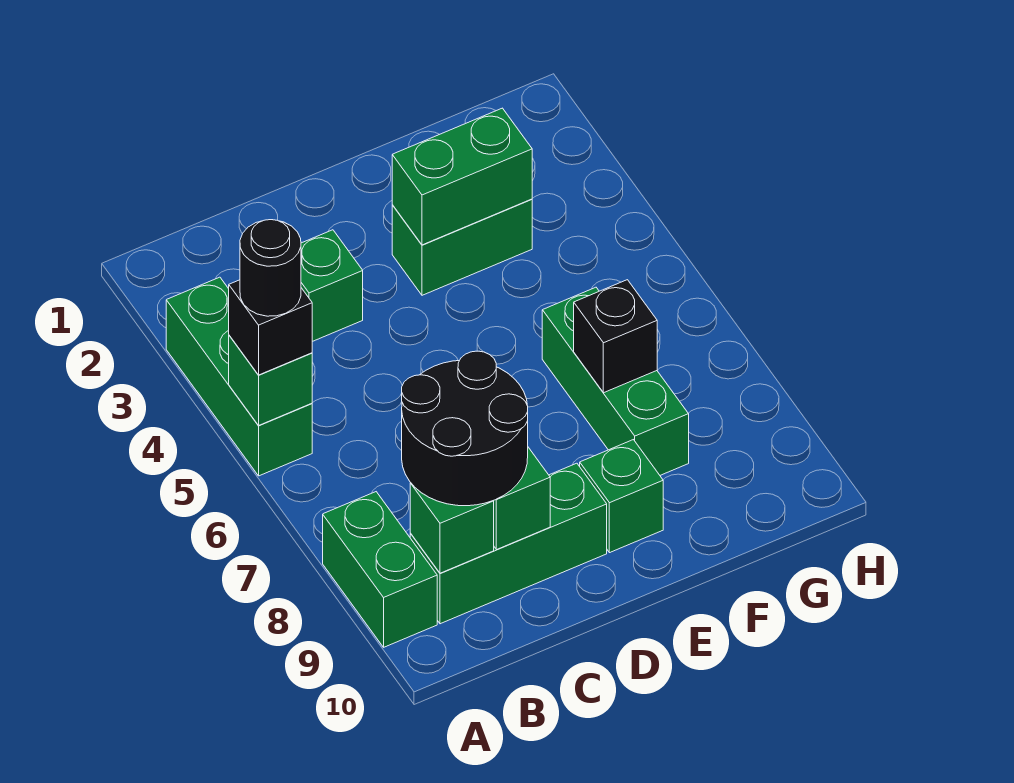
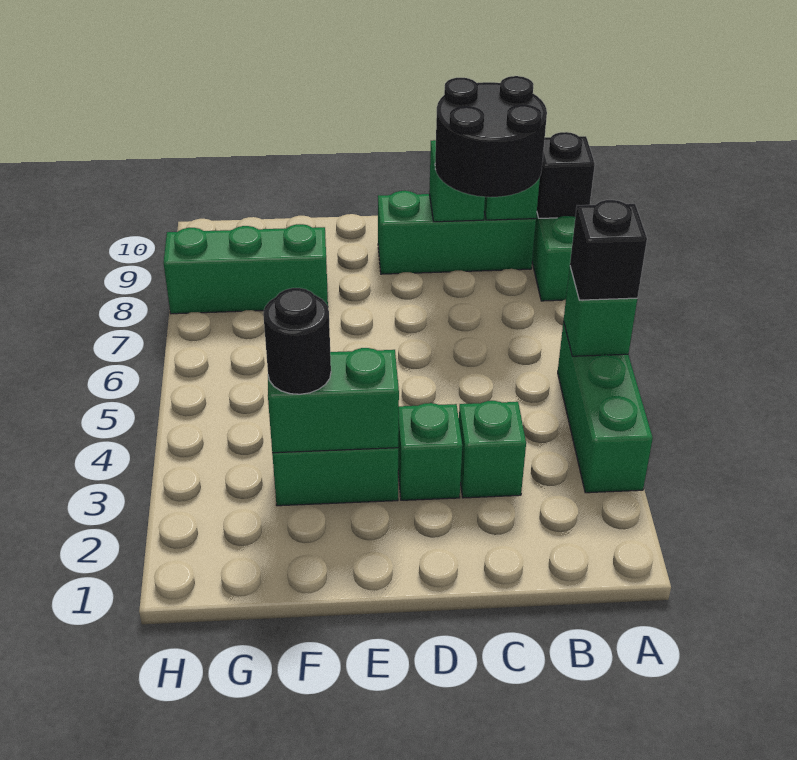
black round brick A5 level 4 -> black round brick F3 level 3
green brick E9 level 1 -> green brick D3 level 1
green brick F6:F8 level 1 -> green brick F8:H8 level 1
black brick F7 level 2 -> black brick A9 level 2

